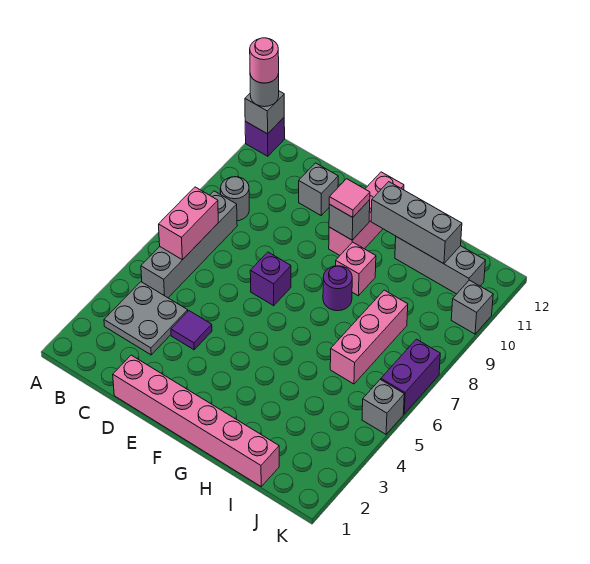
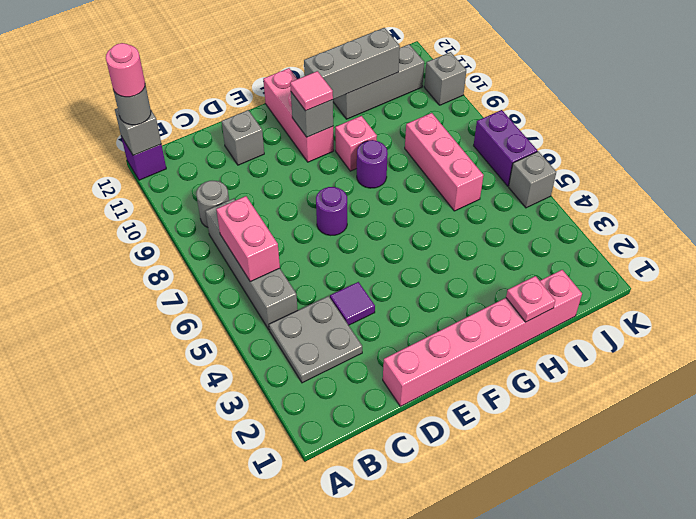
purple brick E7 level 1 -> purple round brick E7 level 1
none -> pink plate H1 level 2

